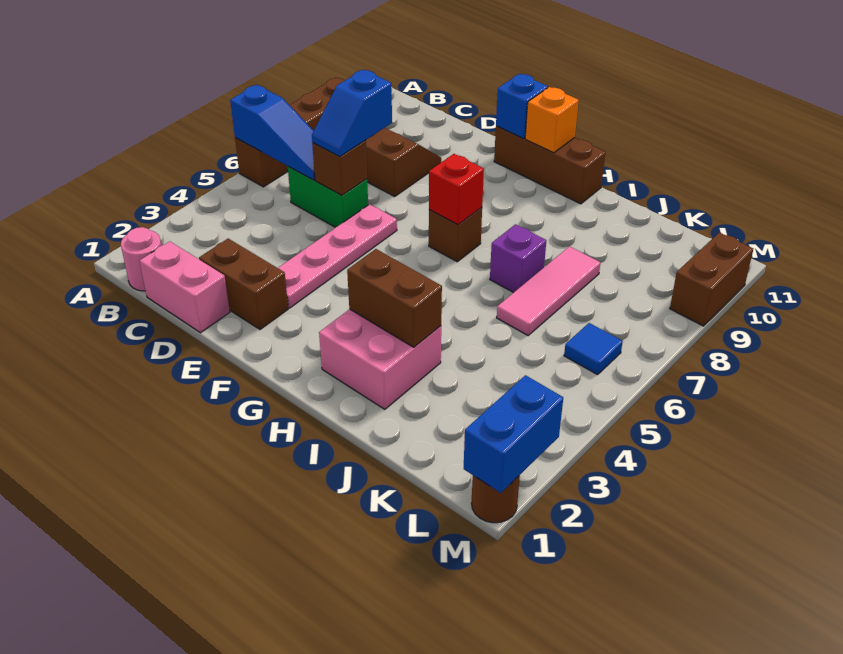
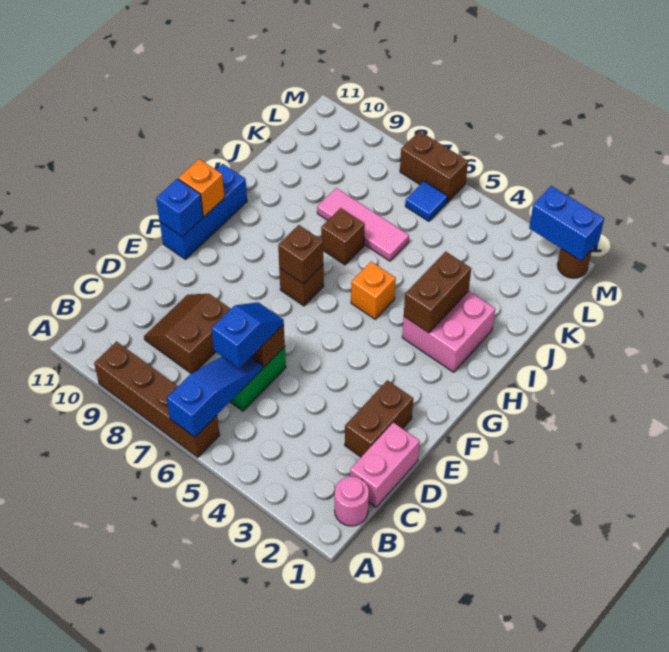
blue slope D6:D7 level 3 top 7 -> blue slope C6:D6 level 3 top C
pink plate E3:E6 level 1 -> none
brown brick F11:H11 level 1 -> blue brick F11:H11 level 1
red brick G7 level 2 -> brown brick G7 level 2
none -> orange brick H5 level 1
purple brick I7 level 1 -> brown brick I7 level 1
brown brick M9:M10 level 1 -> brown brick M6:M7 level 1

